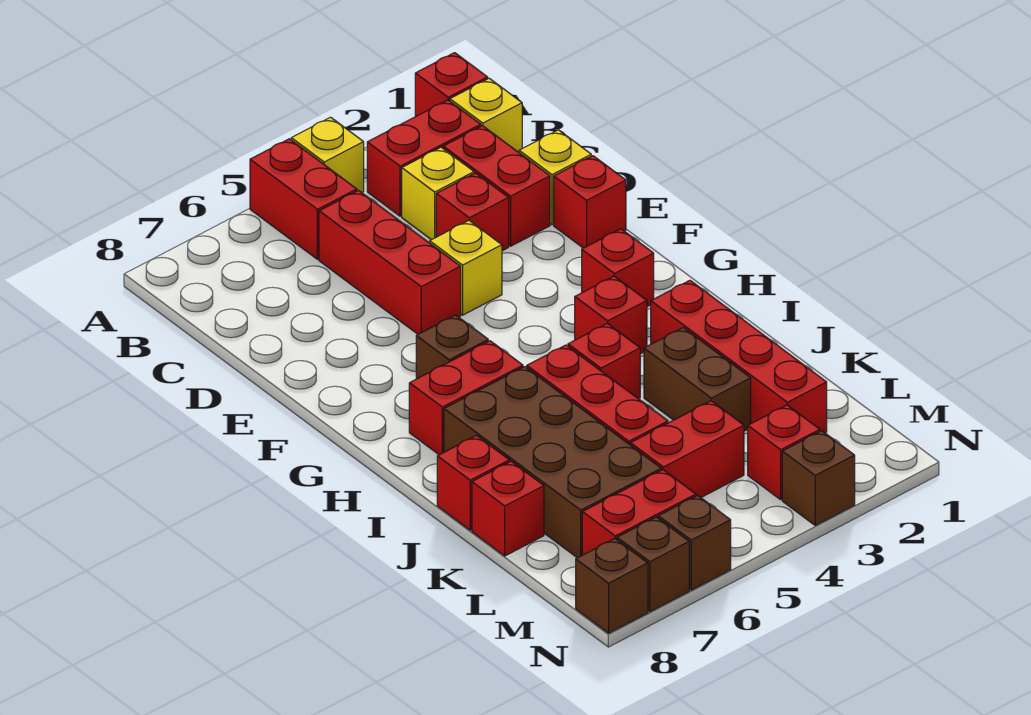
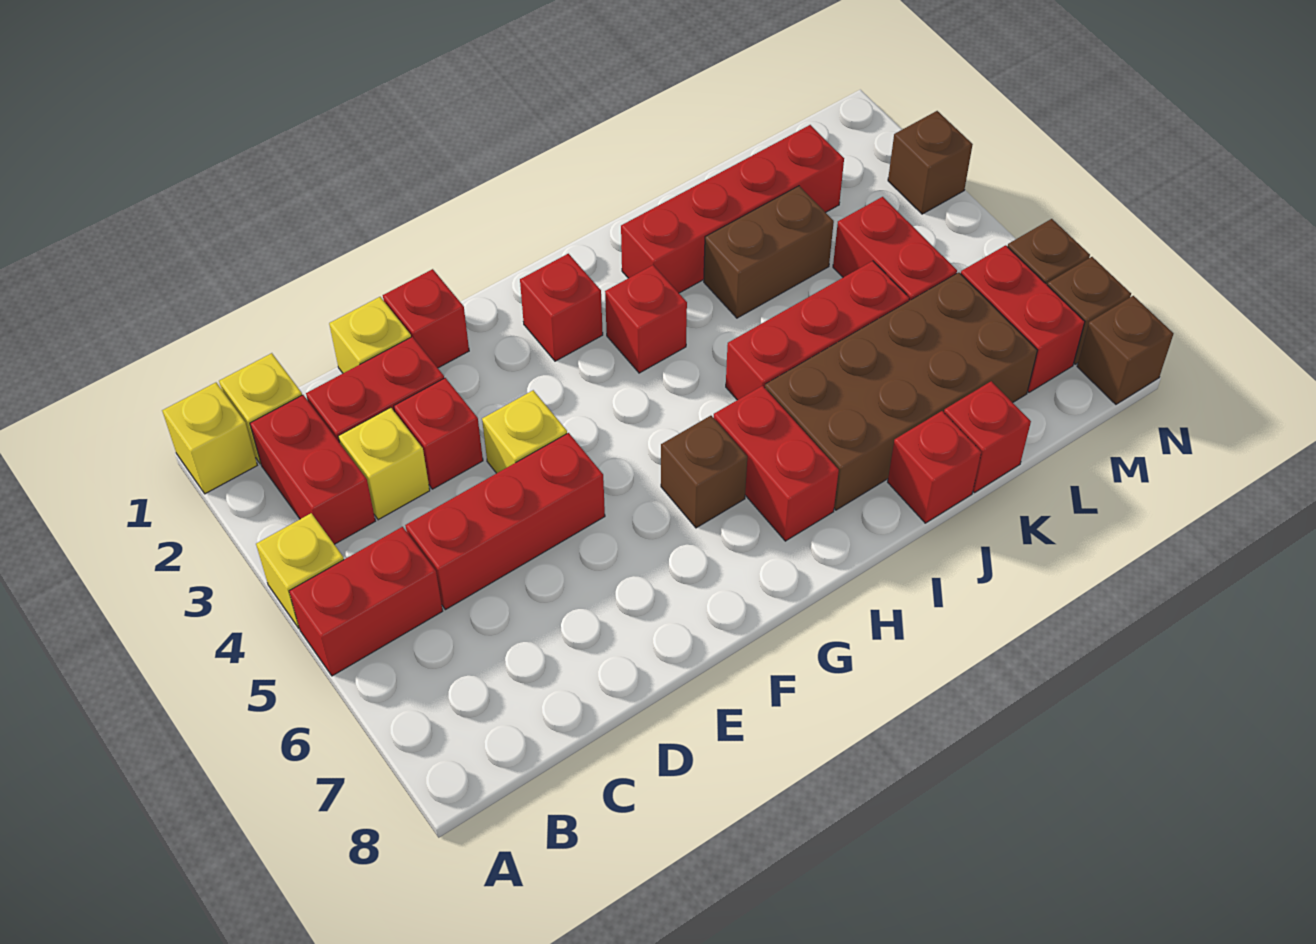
red brick A1 level 1 -> yellow brick A1 level 1
red brick I4 level 1 -> none
red brick M3 level 1 -> none

